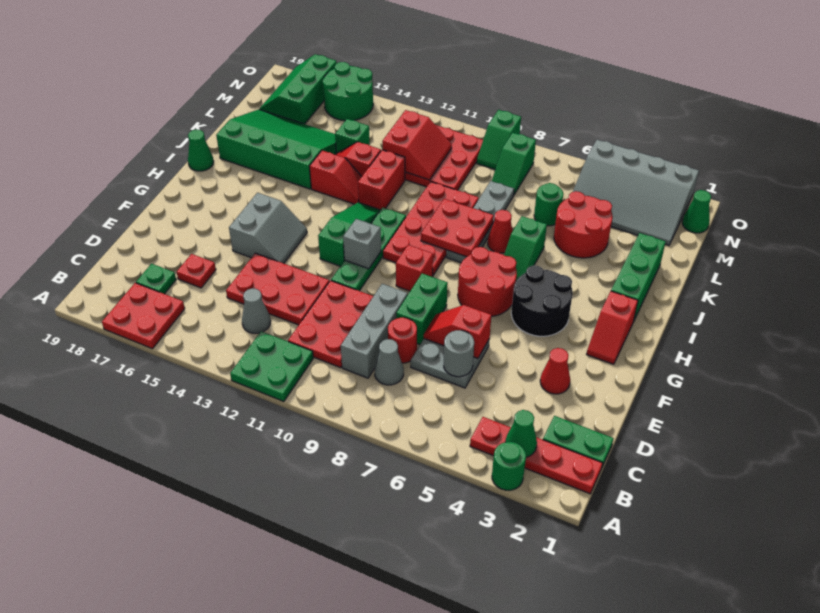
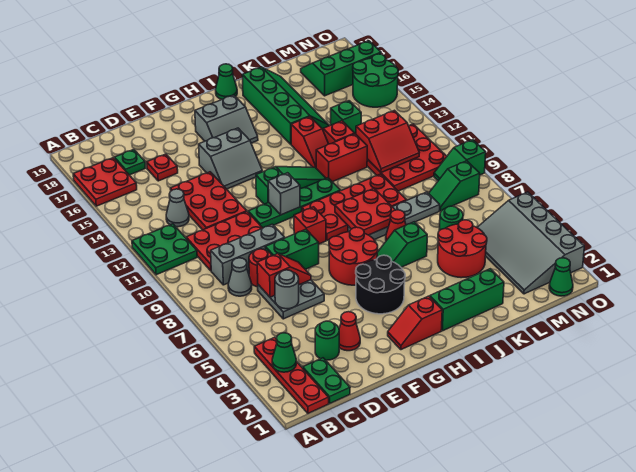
green round brick A3 level 1 -> green round brick D3 level 1
red slope E6:E7 level 2 top 6 -> red slope D7:E7 level 2 top D
none -> grey slope G16:H17 level 1 top 17
green slope J15:L18 level 1 top J -> green slope J15:K18 level 1 top J

